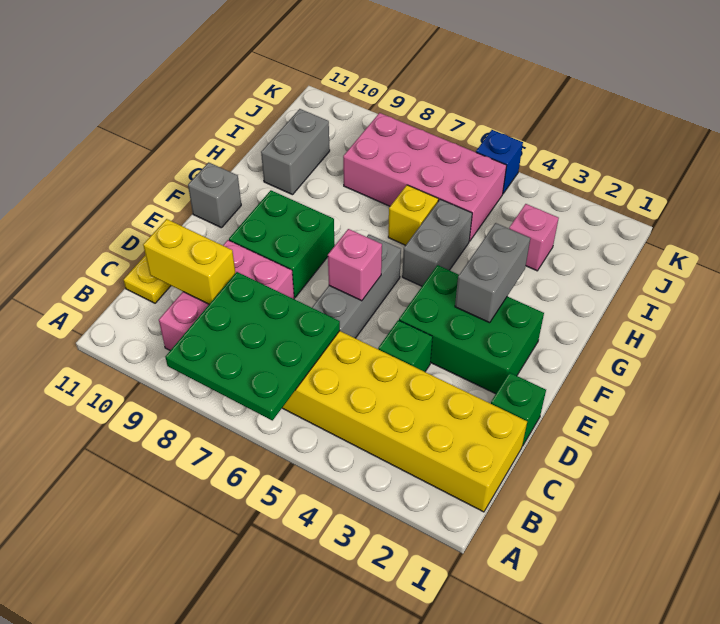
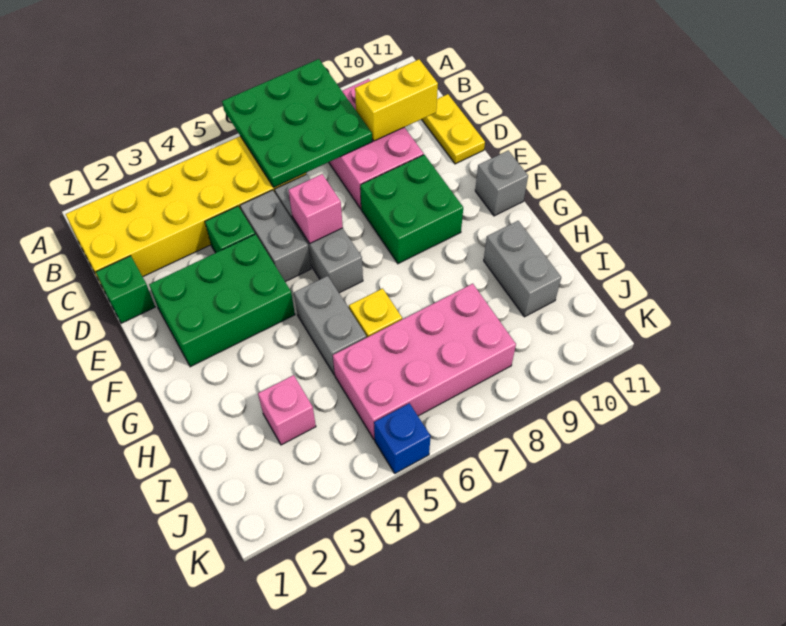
grey brick F3:G3 level 2 -> grey brick D5:E5 level 1

